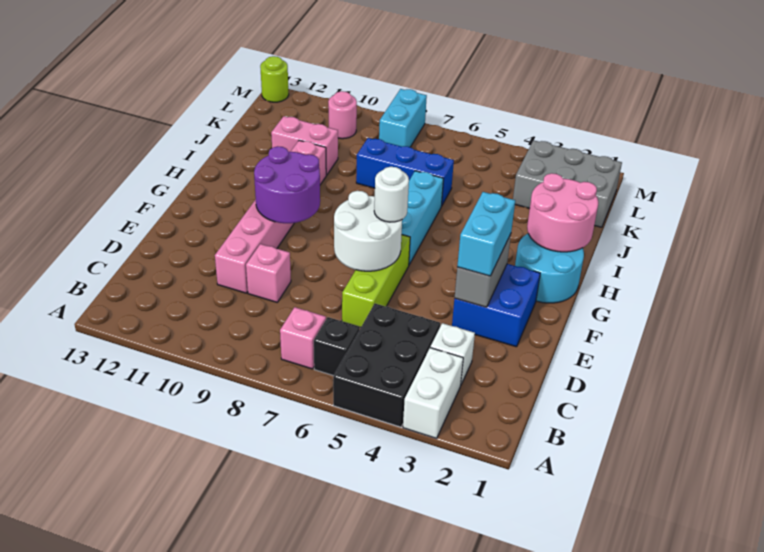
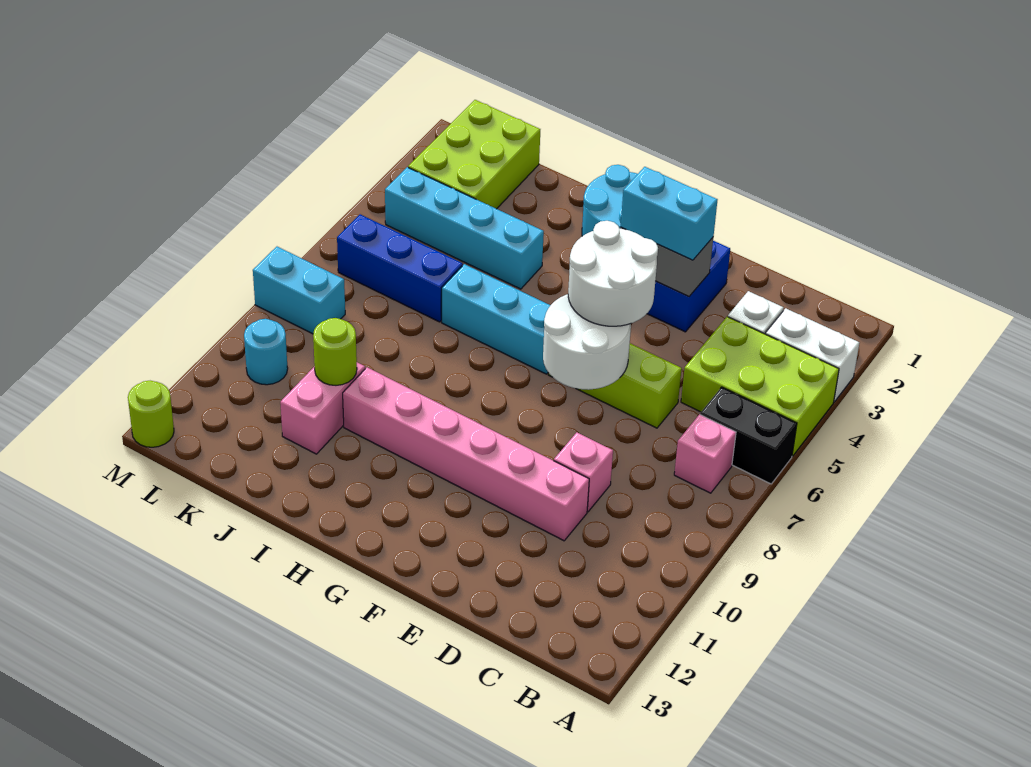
black brick A4:C5 level 1 -> lime brick A4:C5 level 1
black brick B6 level 1 -> black brick A6:B6 level 1
white round brick F6 level 3 -> white round brick E5:F6 level 3
purple round brick F9:G10 level 2 -> none
pink round brick H1:I2 level 2 -> none
none -> cyan brick I4:L4 level 1
blue brick J6:J8 level 1 -> blue brick J6:L6 level 1
none -> lime round brick J10 level 2
grey brick K1:L3 level 1 -> lime brick K1:L3 level 1
pink round brick L10 level 1 -> cyan round brick L10 level 1

